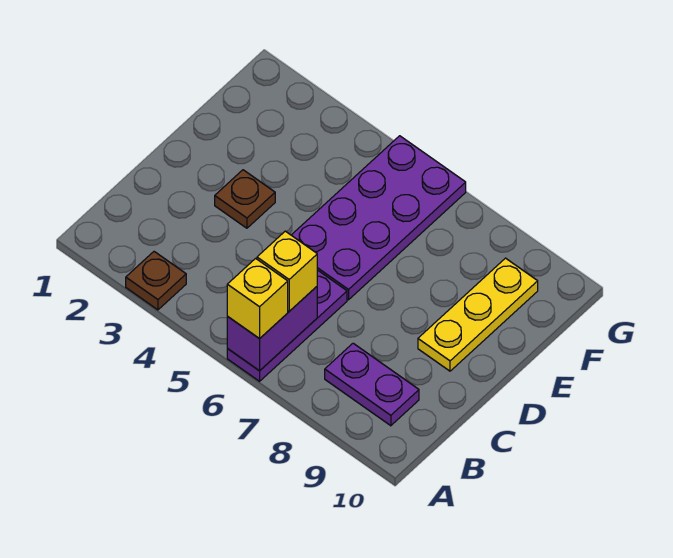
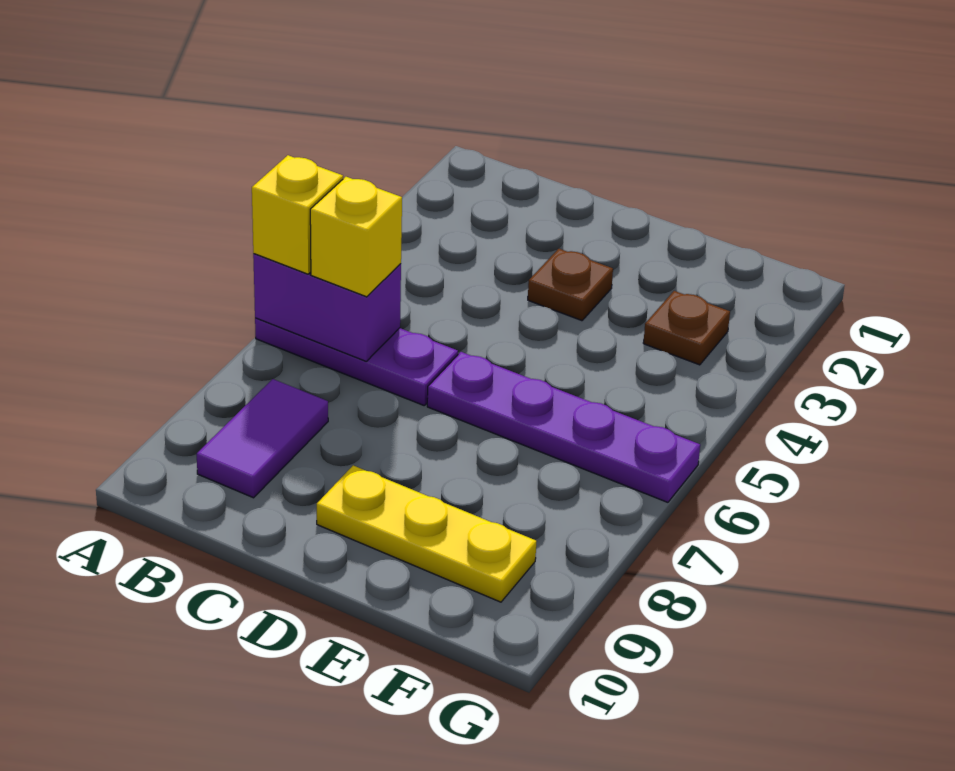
brown plate A3 level 1 -> brown plate F3 level 1
purple plate B8:B9 level 1 -> purple tile B8:B9 level 1
purple plate D5:G6 level 1 -> purple plate D6:G6 level 1

